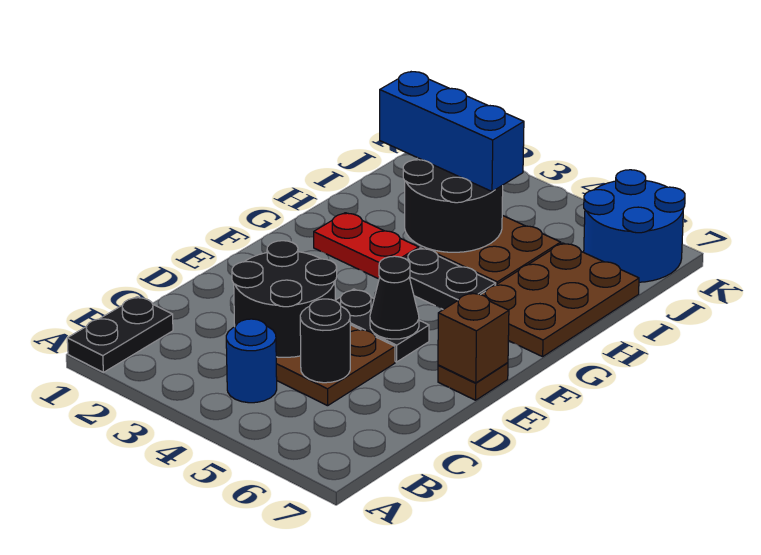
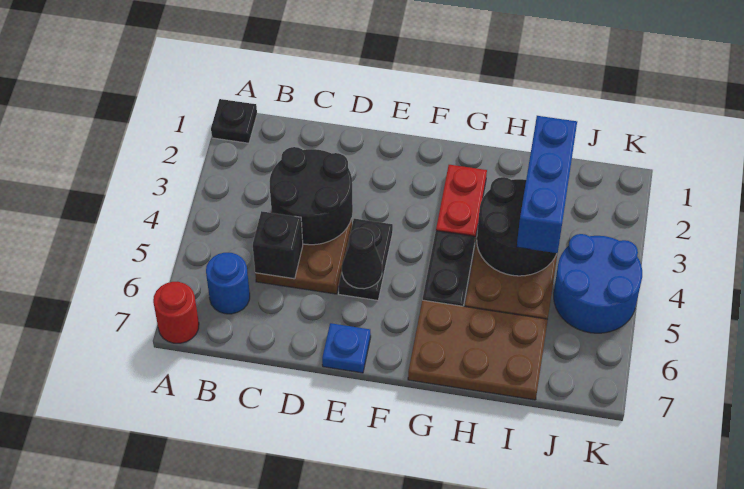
black plate A1:B1 level 1 -> black plate A1 level 1
none -> red round brick A7 level 1
blue round brick B4 level 1 -> blue round brick B6 level 1
black round brick C5 level 2 -> black brick C5 level 2
brown plate E7 level 1 -> blue plate E7 level 1
brown brick E7 level 2 -> none
blue round brick J6:K7 level 1 -> blue round brick J4:K5 level 1

